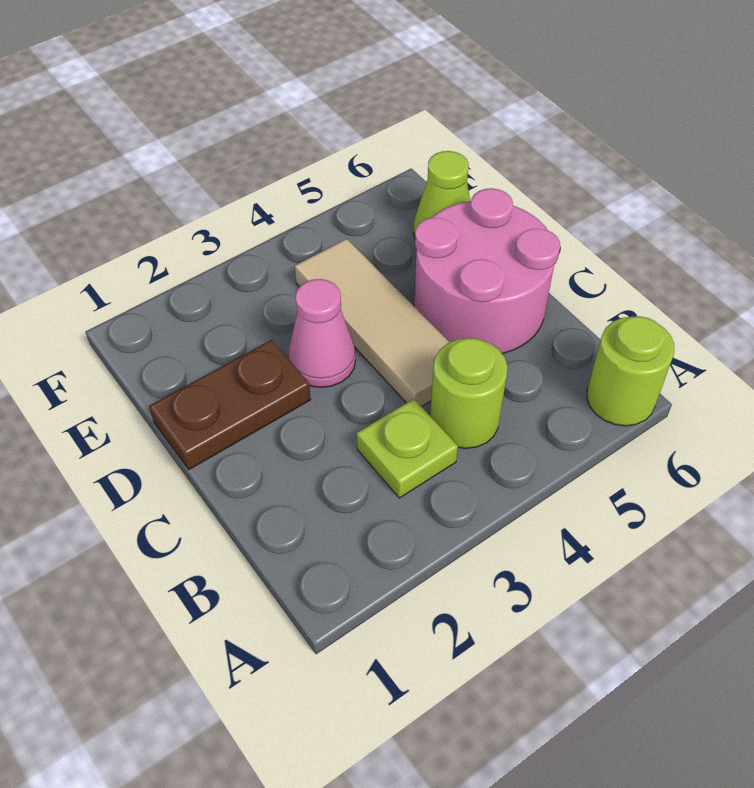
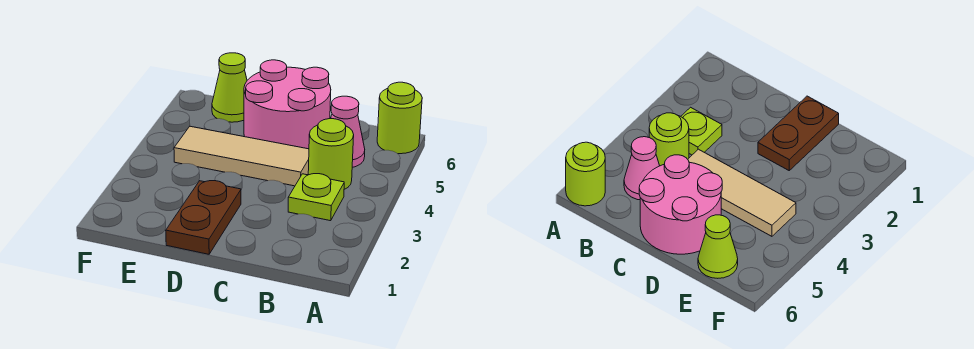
pink cone D3 level 1 -> pink cone B5 level 1

